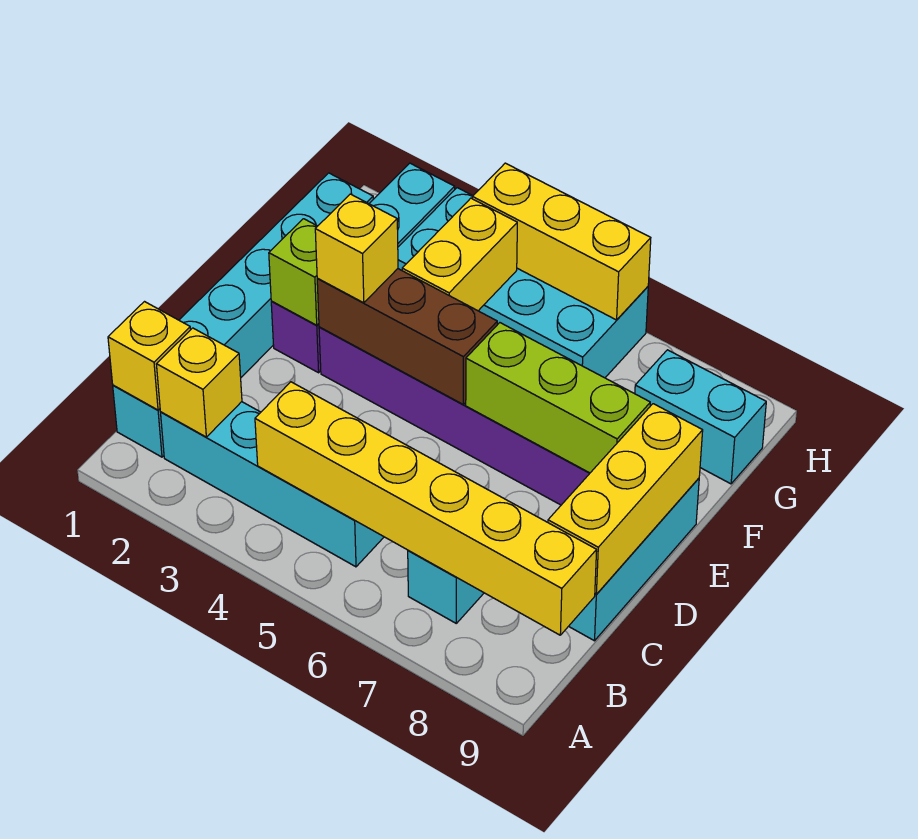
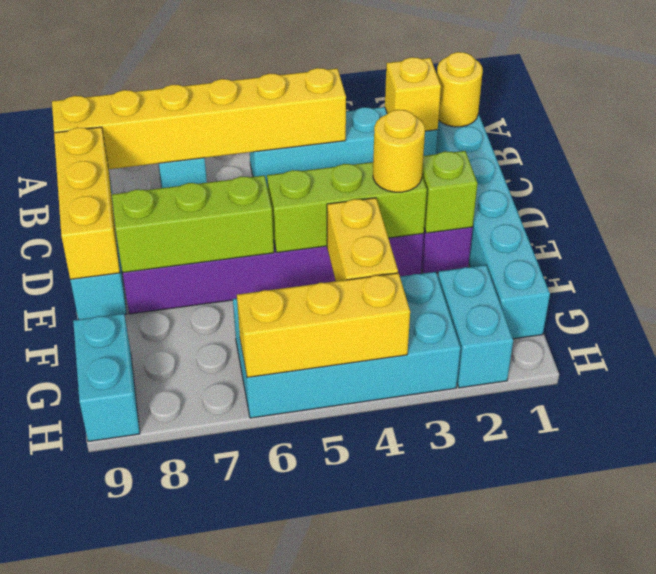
yellow brick B1 level 2 -> yellow round brick B1 level 2
brown brick E3:E5 level 2 -> lime brick E3:E5 level 2
yellow brick E3 level 3 -> yellow round brick E3 level 3
cyan brick G8:G9 level 1 -> cyan brick G9:H9 level 1

